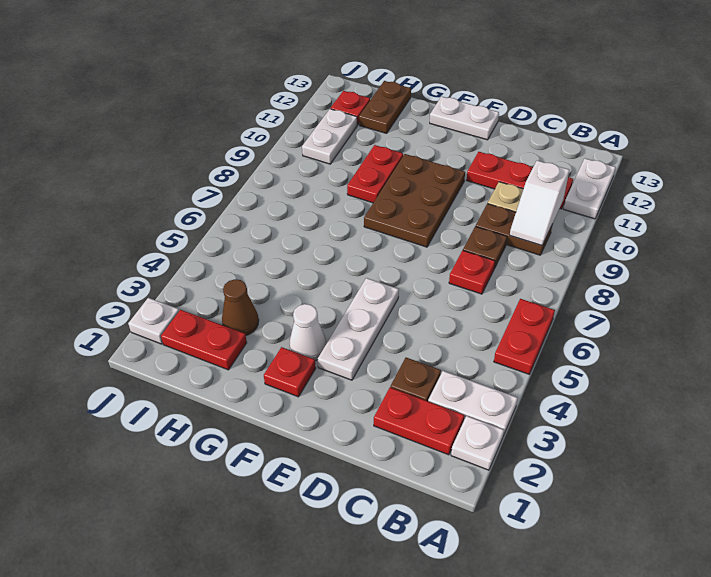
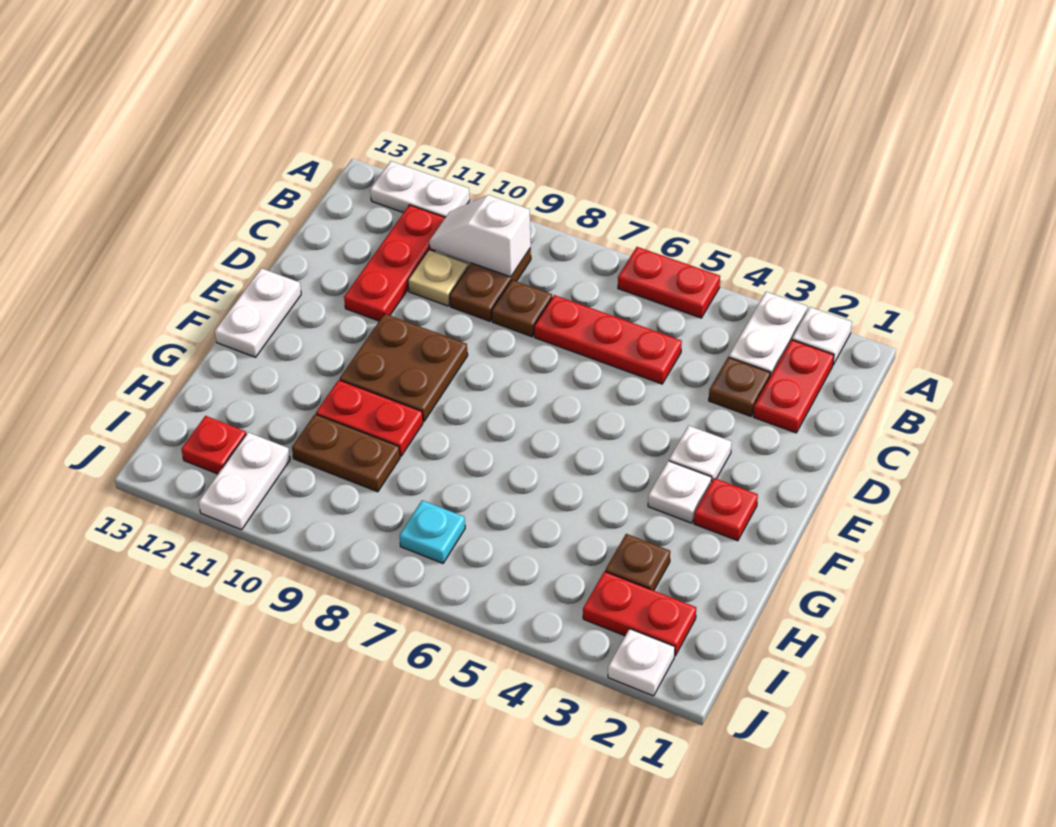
white slope B9:B10 level 2 top 10 -> white slope B9:B10 level 2 top 9
red plate C7 level 1 -> red plate C5:C7 level 1
white plate E3:E5 level 1 -> white plate E3 level 1
brown plate E8:F10 level 1 -> brown plate E9:F10 level 1
white cone F3 level 1 -> white plate F3 level 1
red plate H2:I2 level 1 -> red plate I2:I3 level 1
brown cone H3 level 1 -> brown plate H3 level 1
brown plate H12:H13 level 1 -> brown plate H9:H10 level 1
none -> cyan plate I7 level 1
white plate I10:I11 level 1 -> white plate I11:J11 level 1

